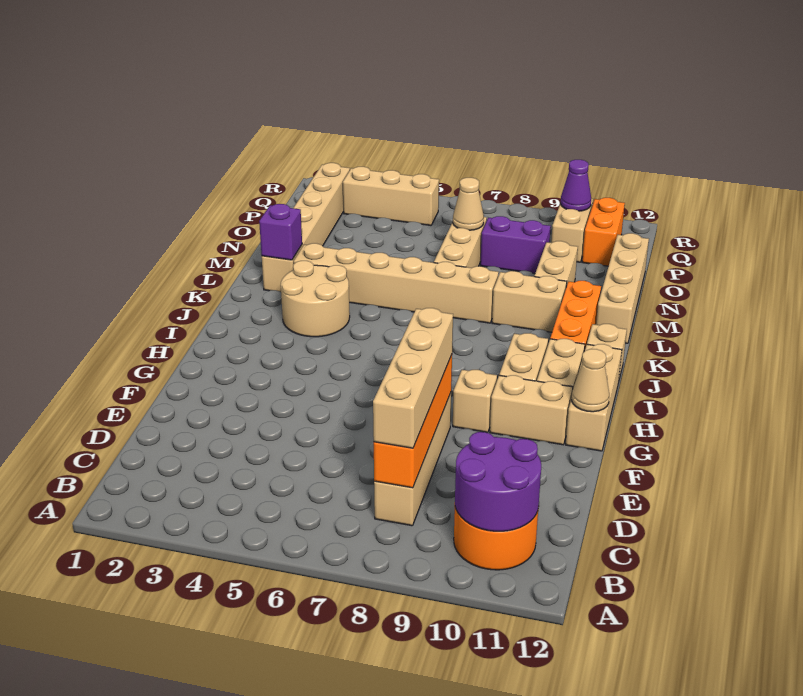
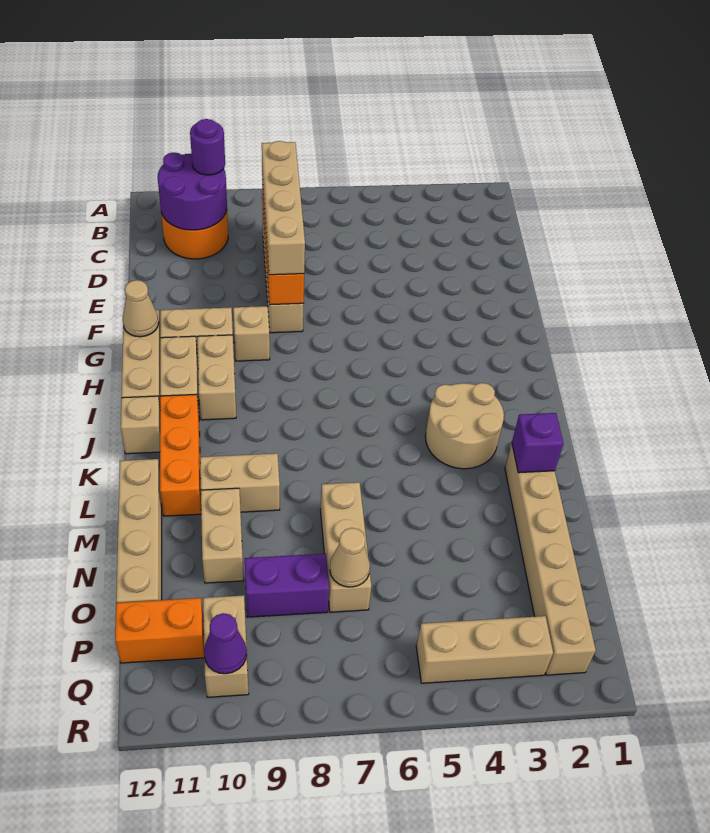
none -> purple round brick B10 level 3
tan brick L3:L8 level 1 -> none
orange brick P11:Q11 level 1 -> orange brick P11:P12 level 1

